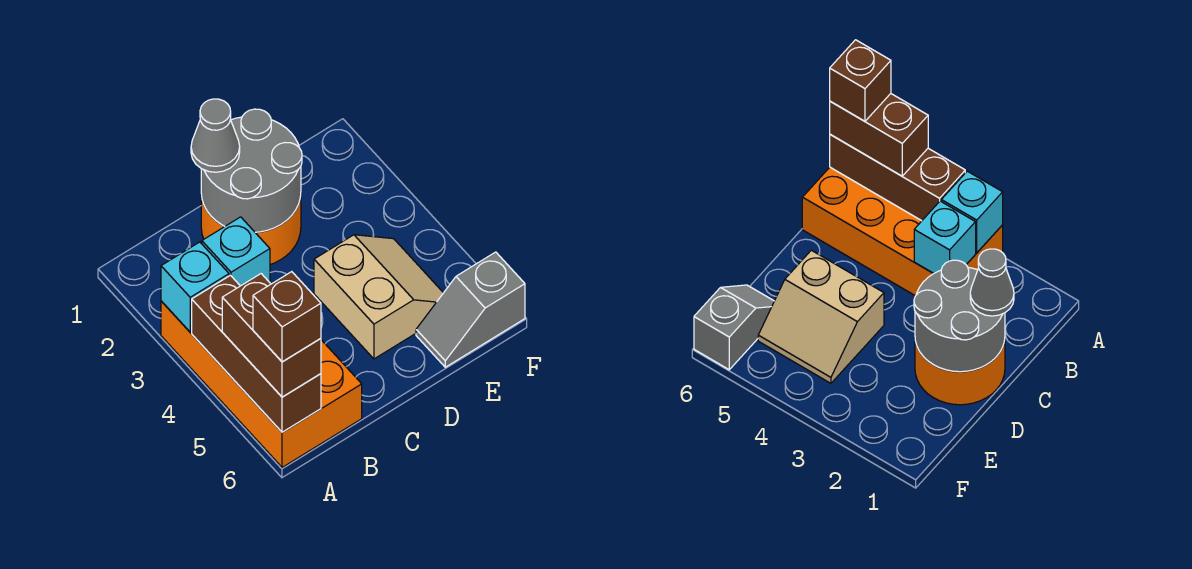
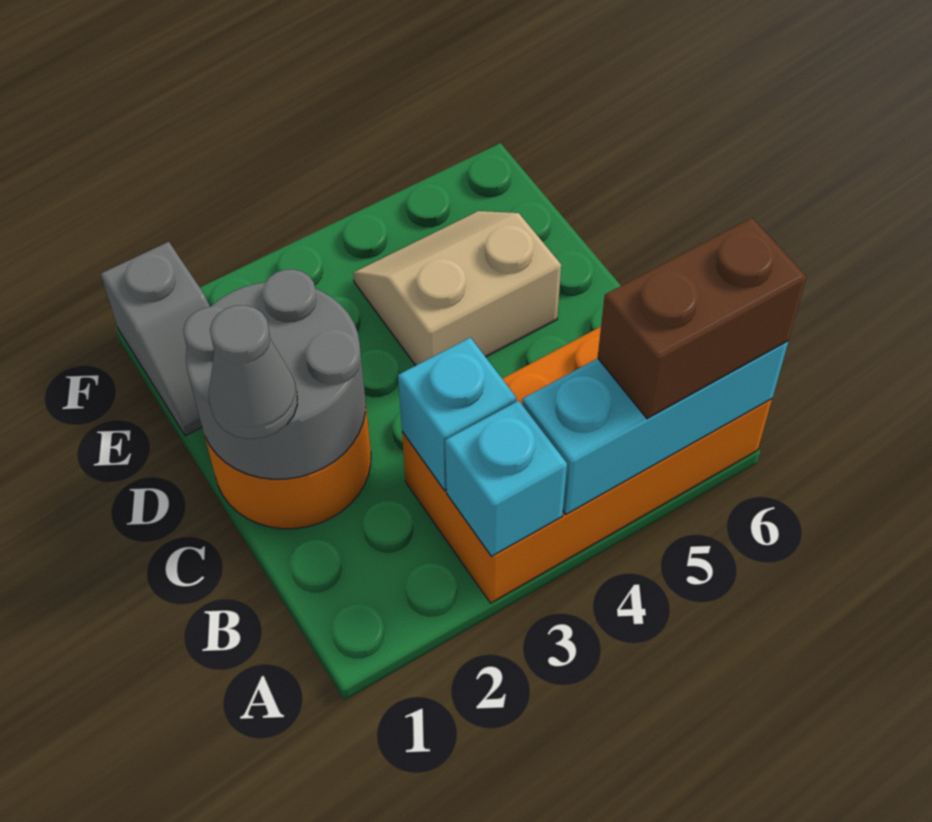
brown brick A4:A6 level 2 -> cyan brick A4:A6 level 2
brown brick A6 level 4 -> none
grey slope E6:F6 level 1 top F -> grey slope E1:F1 level 1 top F

